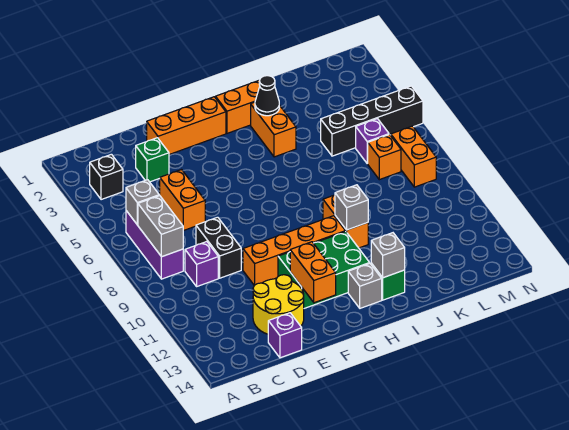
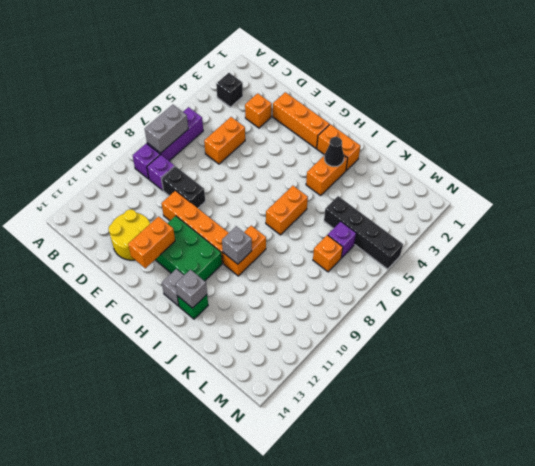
grey brick B6 level 2 -> none
green brick D3 level 1 -> orange brick D3 level 1
black brick D8:D9 level 1 -> black brick D9:E9 level 1
purple brick D14 level 1 -> purple brick B9 level 1
orange brick M7:M8 level 1 -> orange brick I6:I7 level 1

